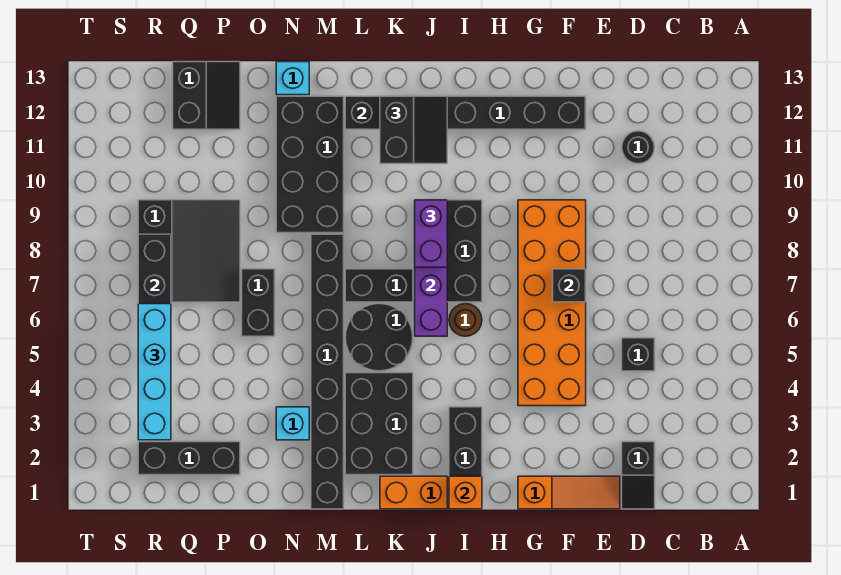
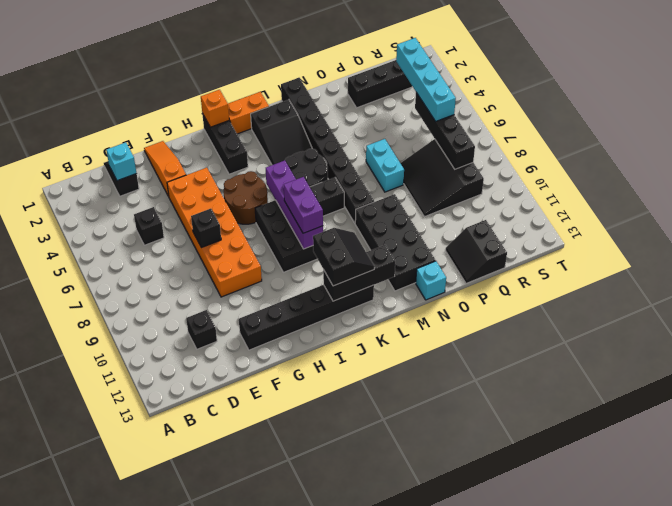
black round brick D11 level 1 -> black brick D11 level 1
orange slope E1:G1 level 1 top G -> orange slope F1:F3 level 1 top 3
brown round brick I6 level 1 -> brown round brick H5:I6 level 1
black slope J11:K12 level 3 top K -> black slope J11:K12 level 3 top J
black brick K2:L4 level 1 -> black slope K2:L4 level 1 top 2
cyan brick N3 level 1 -> cyan brick D2 level 2
black brick O6:O7 level 1 -> cyan brick O6:O7 level 1

